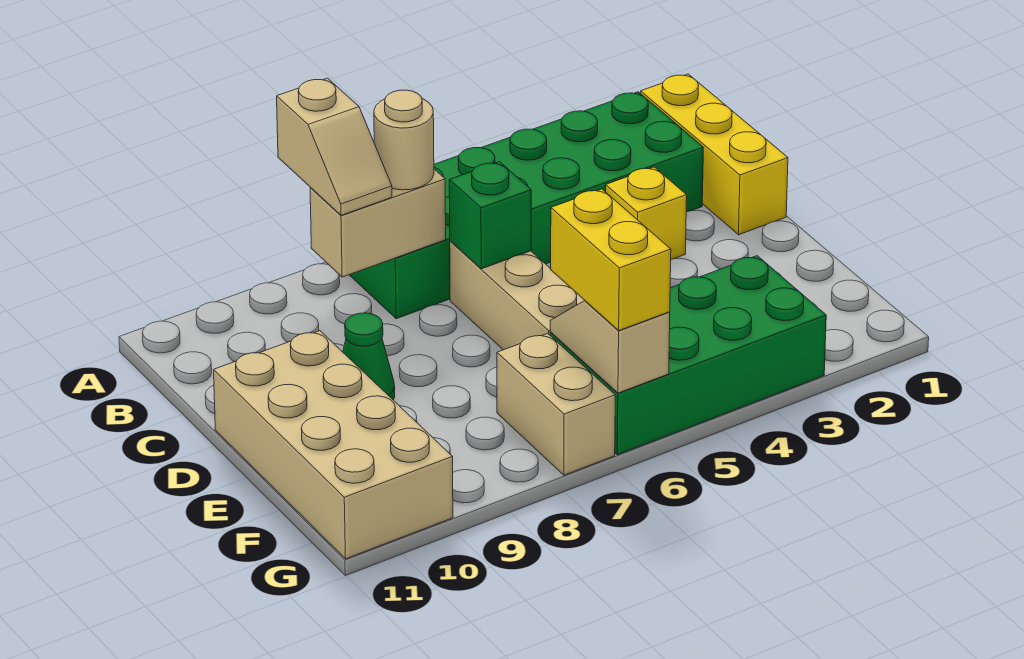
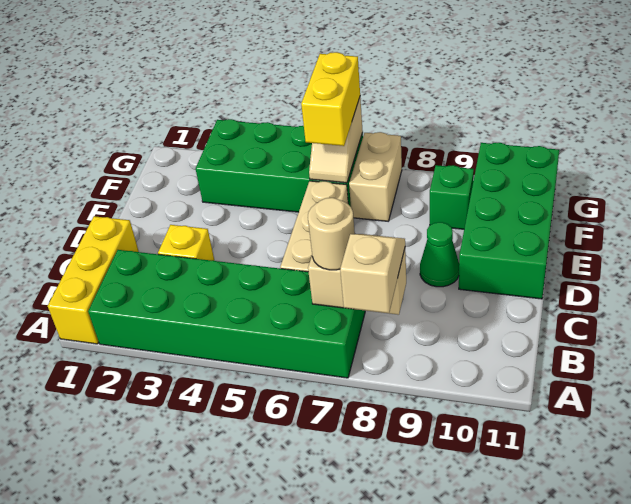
green brick C6 level 2 -> green brick F9 level 1
tan brick D10:G11 level 1 -> green brick D10:G11 level 1

